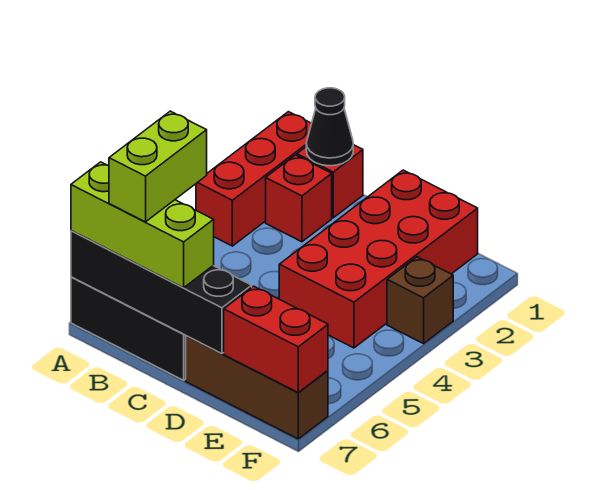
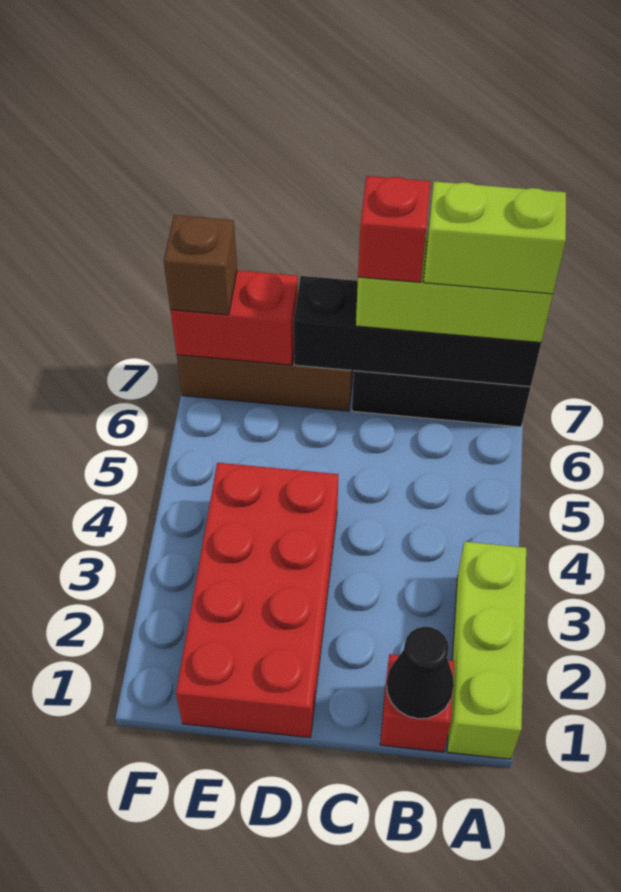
red brick A1:A3 level 1 -> lime brick A1:A3 level 1
red brick B2 level 1 -> red brick C7 level 4
lime brick B6:B7 level 4 -> lime brick A7:B7 level 4
brown brick F3 level 1 -> brown brick F7 level 3

